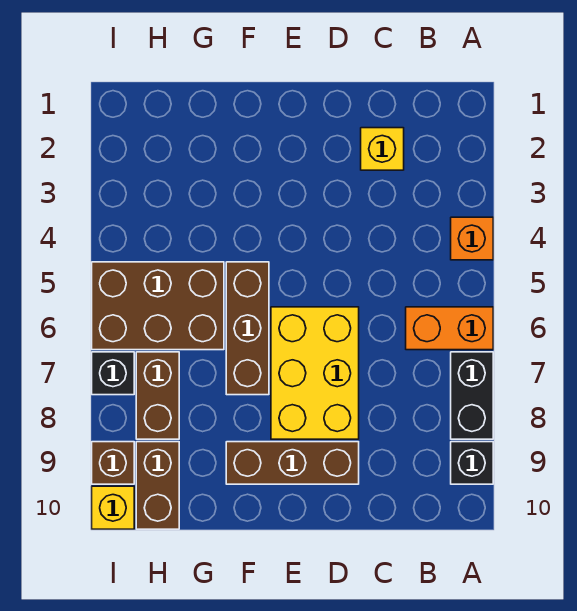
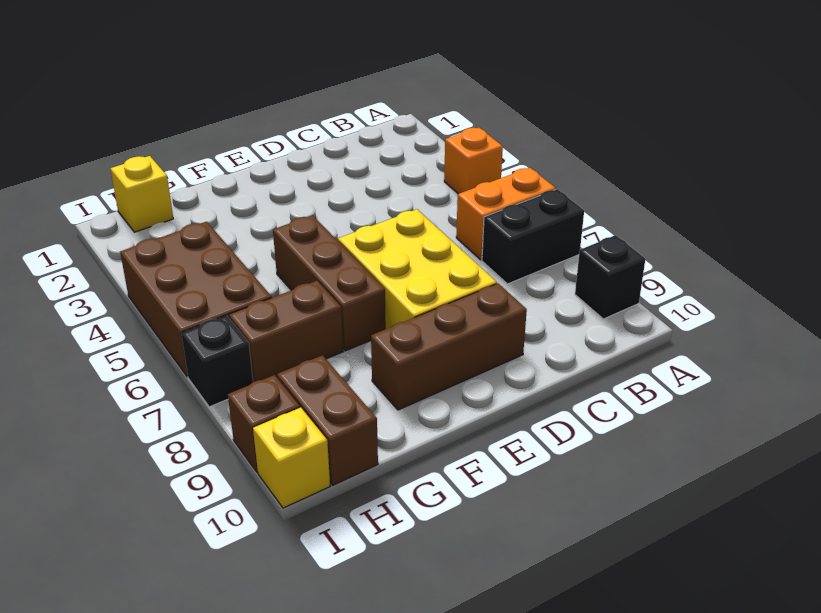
black brick A7:A8 level 1 -> black brick A7:B7 level 1
yellow brick C2 level 1 -> yellow brick H1 level 1
brown brick G5:I6 level 1 -> brown brick H4:I6 level 1
brown brick H7:H8 level 1 -> brown brick G7:H7 level 1

